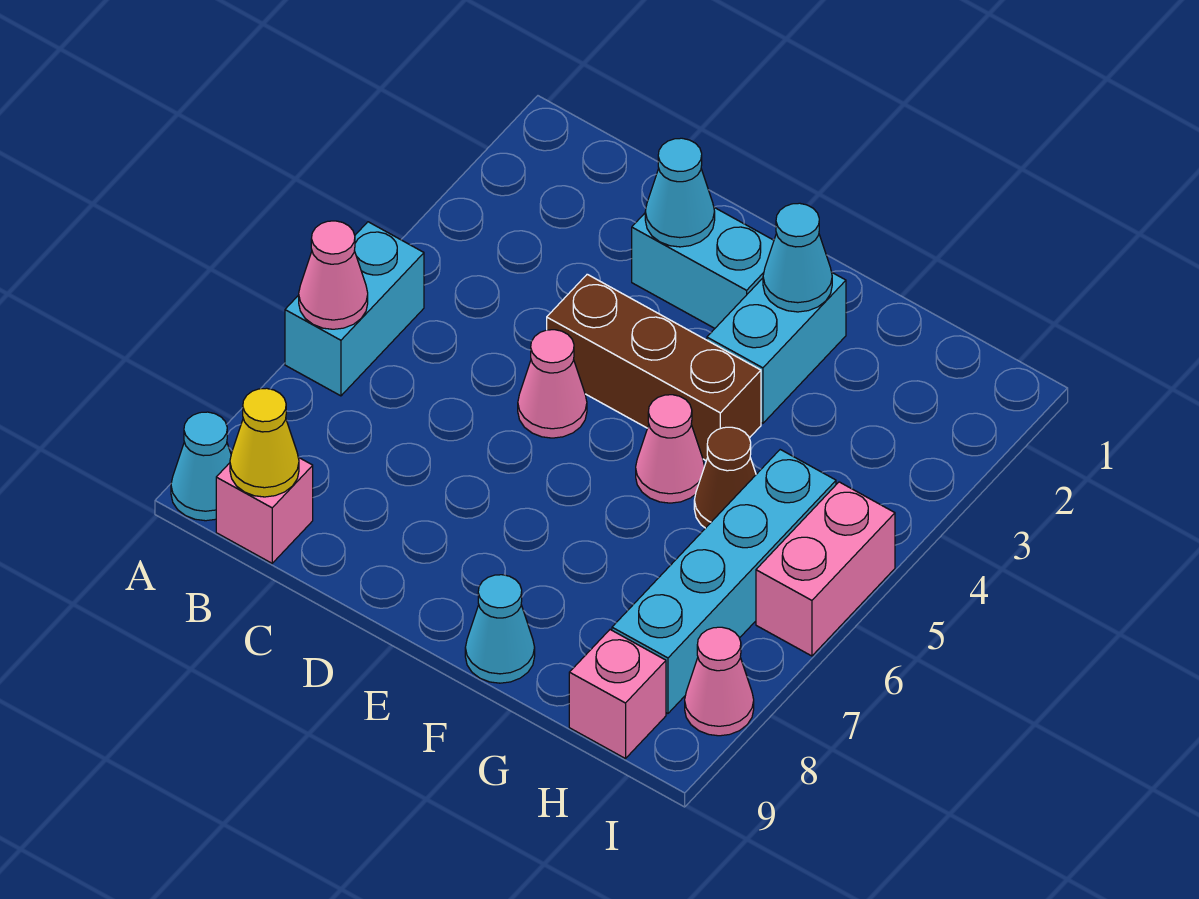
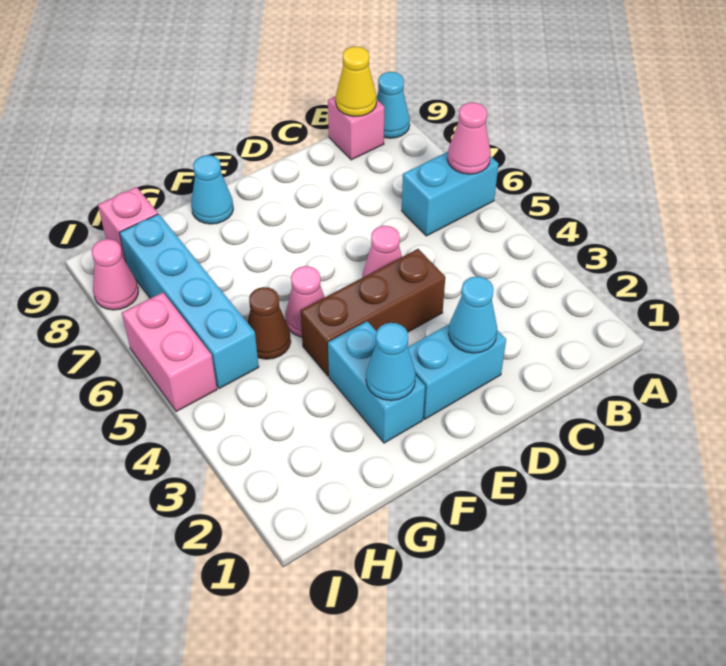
cyan brick A5:A6 level 1 -> cyan brick A6:B6 level 1

